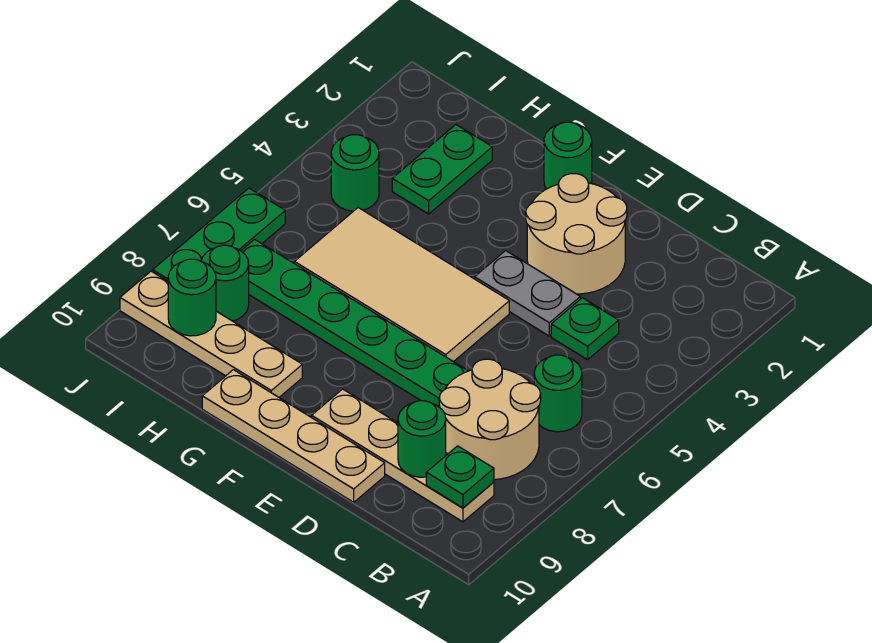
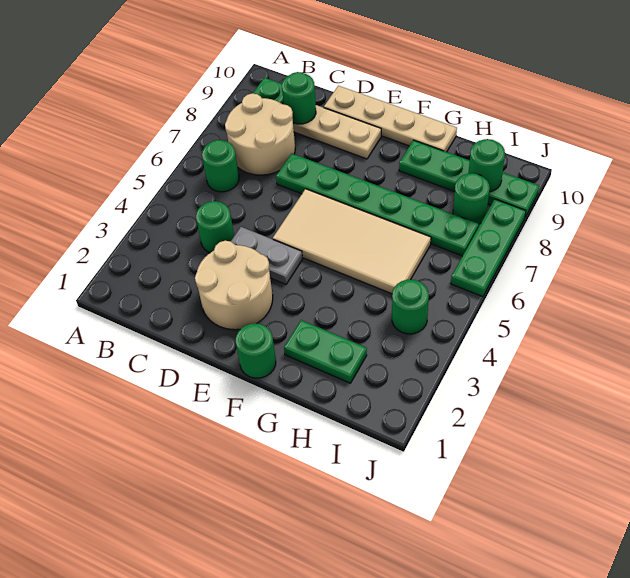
green plate C4 level 1 -> green round brick C4 level 1
tan plate G9:J9 level 1 -> green plate G9:J9 level 1
green plate H2:H3 level 1 -> green plate G2:H2 level 1

